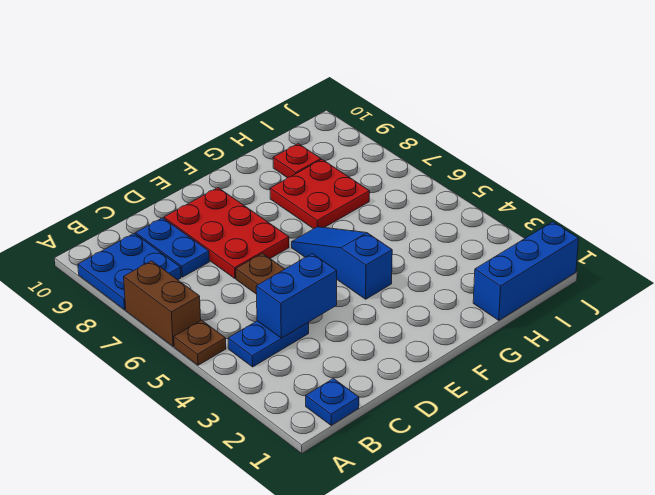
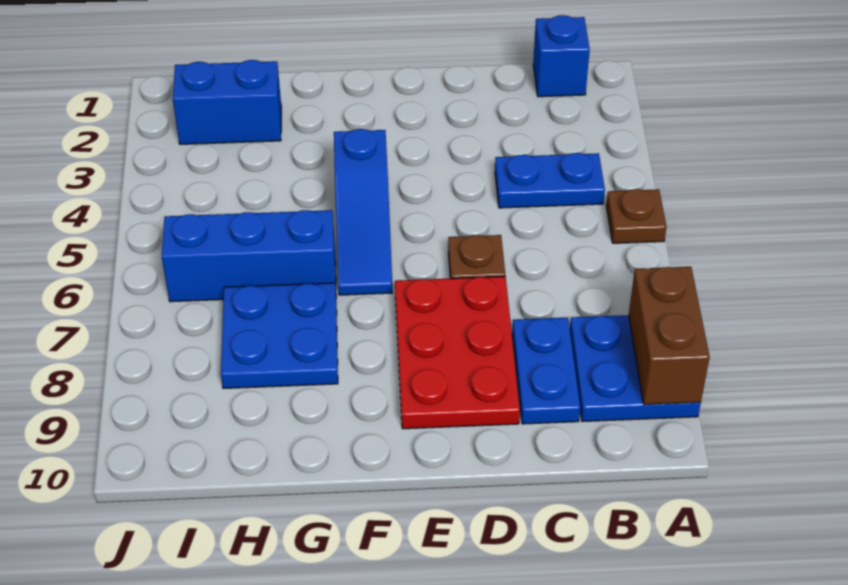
brown brick A6:A7 level 1 -> brown brick A8:A9 level 2
blue plate B1 level 1 -> blue brick B1 level 1
blue brick C4:D4 level 2 -> blue brick H2:I2 level 1
red plate G7:H8 level 1 -> blue plate G7:H8 level 1
blue brick H1:J1 level 1 -> blue brick G6:I6 level 1
red plate H9 level 1 -> none

